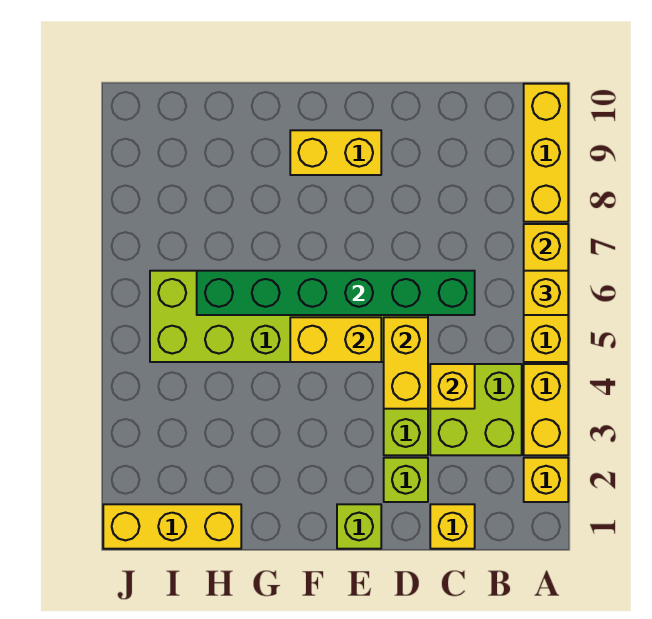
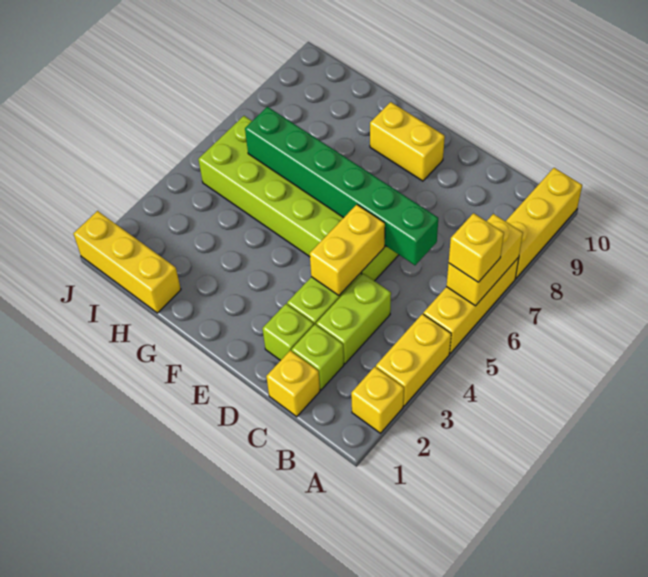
lime brick B3:C4 level 1 -> lime brick C3:C4 level 1
yellow brick C4 level 2 -> none
lime brick E1 level 1 -> lime brick C2 level 1
yellow brick E5:F5 level 2 -> none

